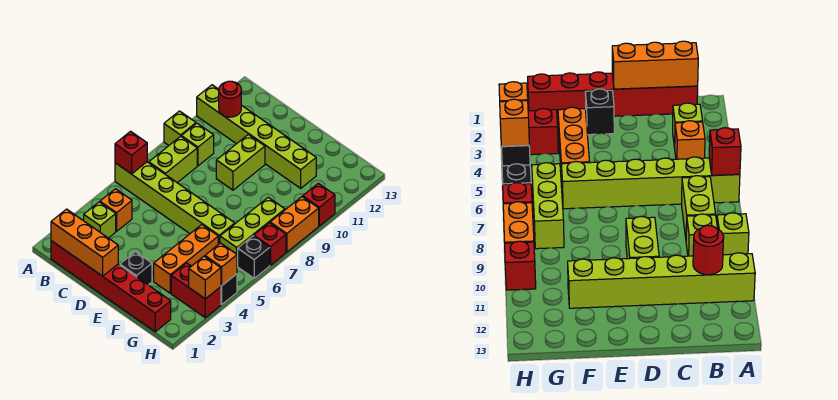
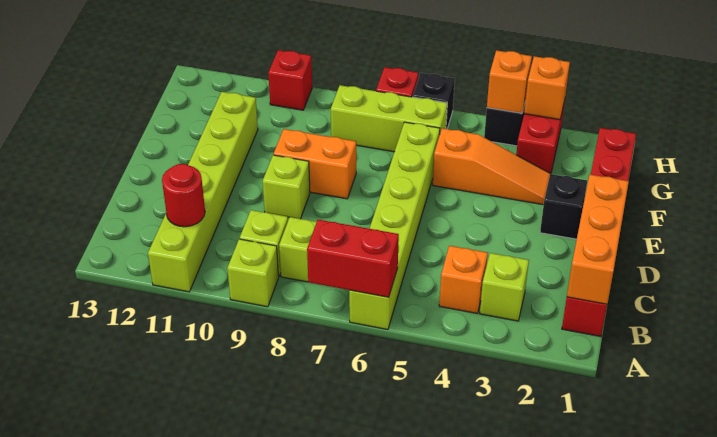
red brick A6 level 2 -> red brick A6:A7 level 2
lime brick D9:D10 level 1 -> lime brick D9 level 1
orange brick F3:F5 level 1 -> orange slope F3:F5 level 1 top 5
orange brick H8:H9 level 1 -> orange brick E8:E9 level 1

